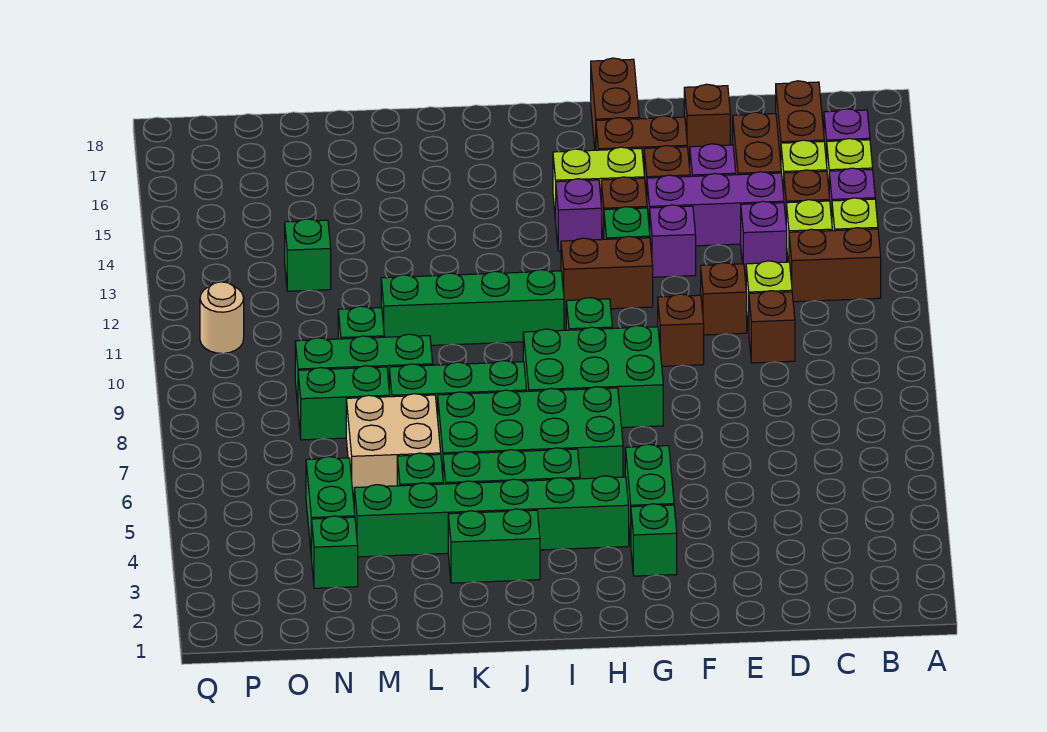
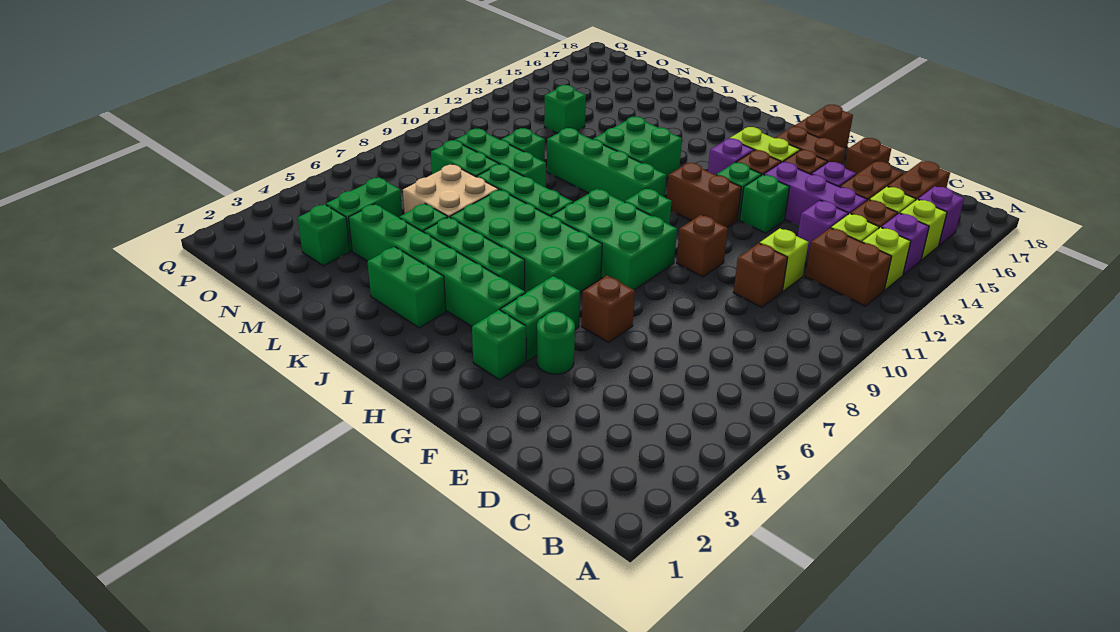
brown brick E11 level 1 -> brown brick F6 level 1
none -> green round brick F4 level 1
purple brick F13 level 1 -> green brick F13 level 1
none -> green brick J12:K13 level 1
tan round brick P11 level 1 -> none

